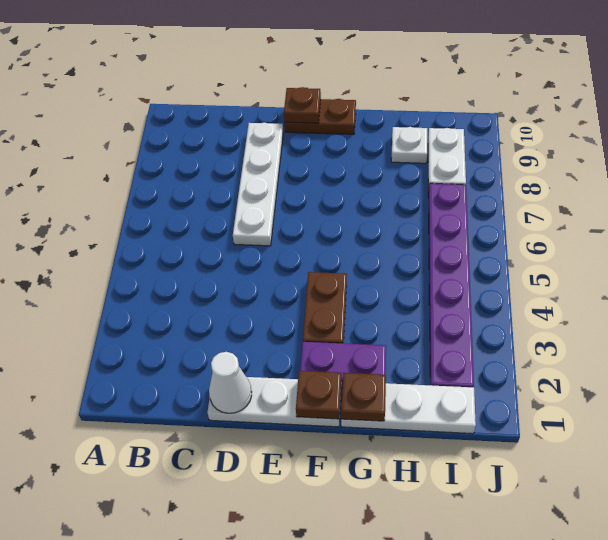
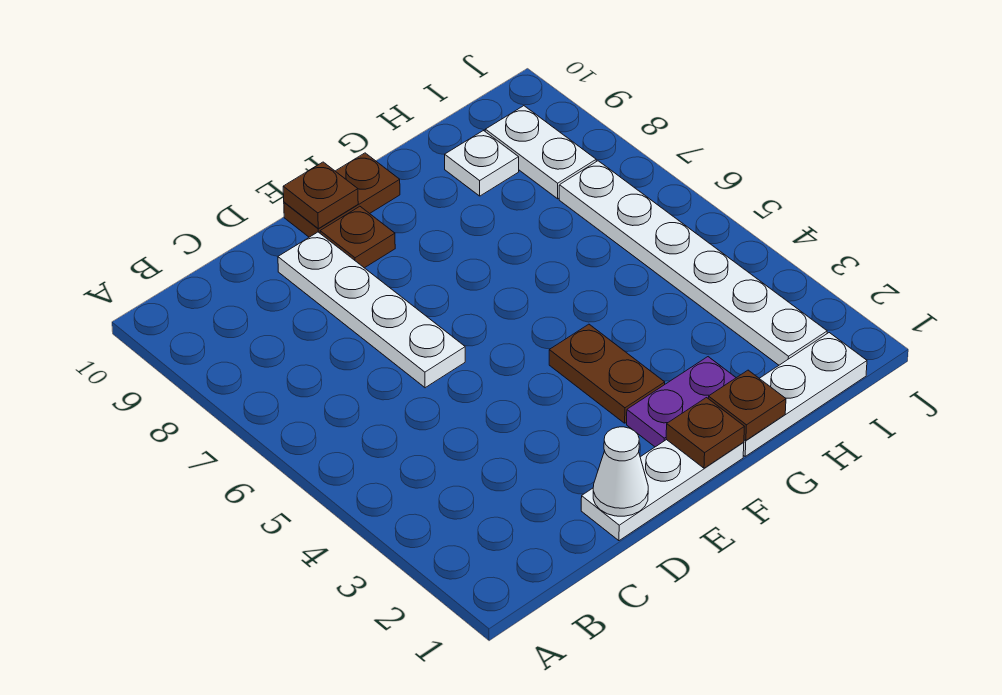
none -> brown plate E9 level 1
purple plate I2:I7 level 1 -> white plate I2:I7 level 1

